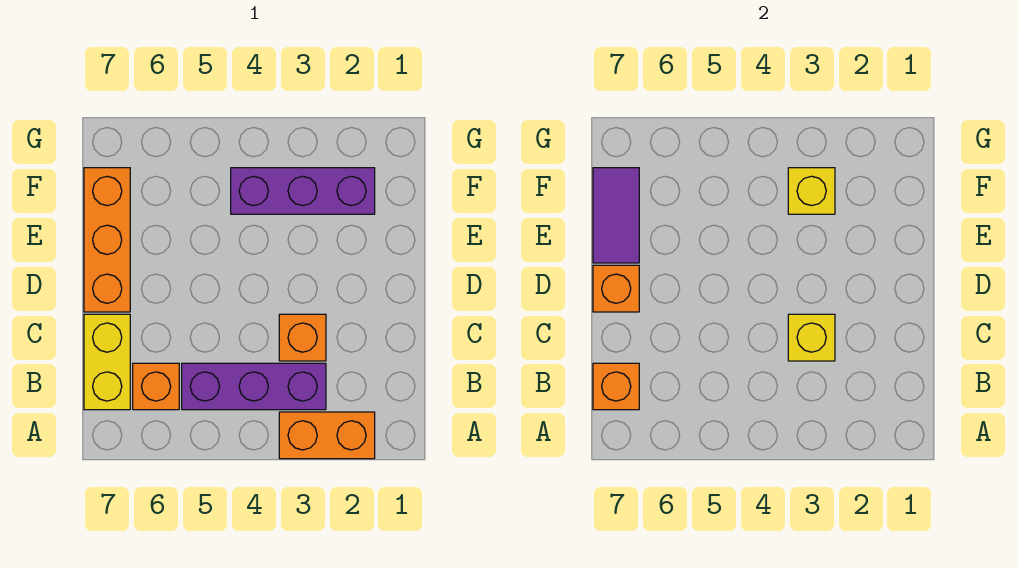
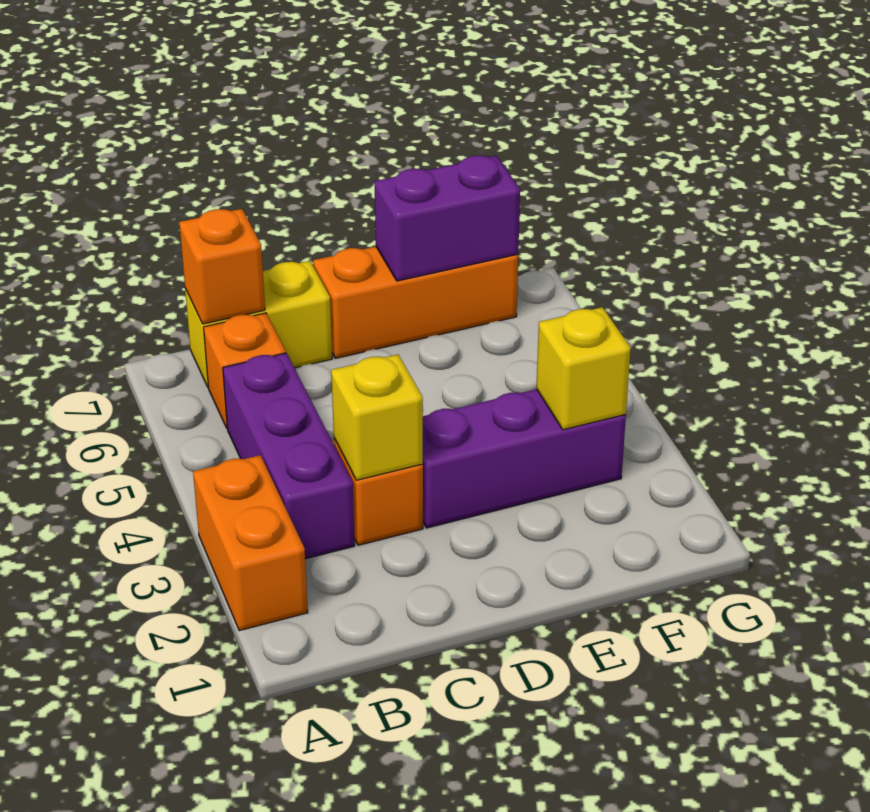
orange brick D7 level 2 -> none
purple tile E7:F7 level 2 -> purple brick E7:F7 level 2
purple brick F2:F4 level 1 -> purple brick D3:F3 level 1

